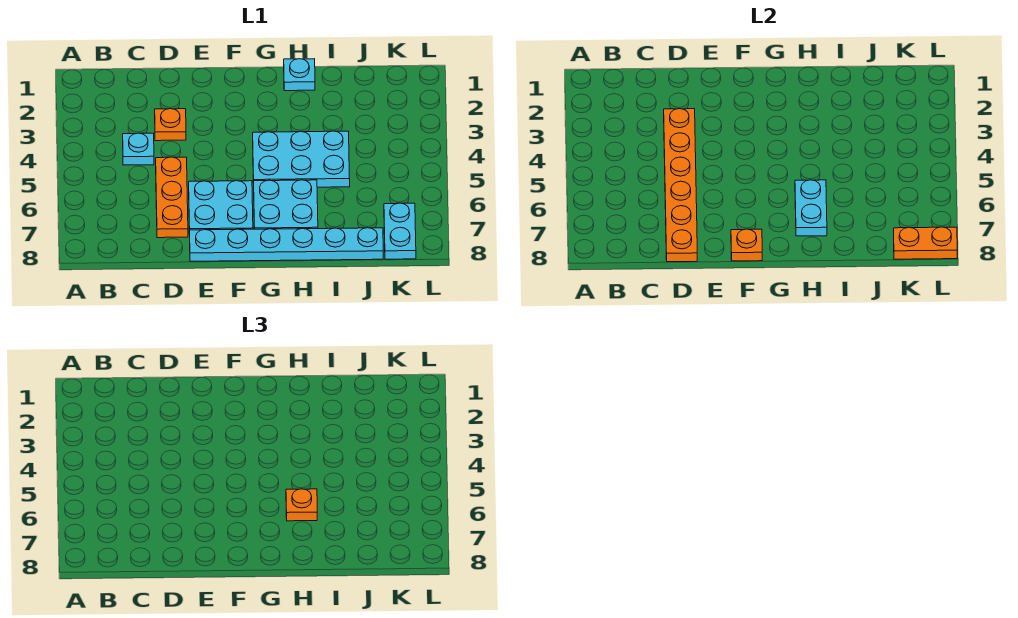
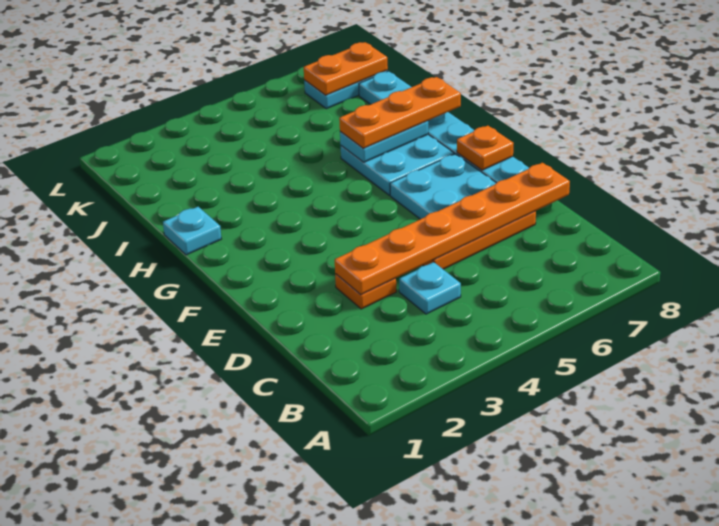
cyan plate G4:I5 level 1 -> none
orange plate H6 level 3 -> orange plate H6:H8 level 3
orange plate K8:L8 level 2 -> orange plate K7:K8 level 2

